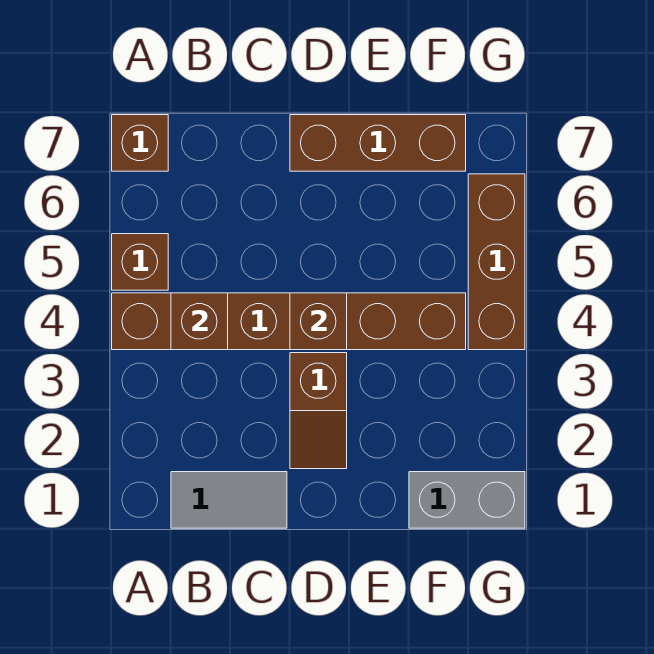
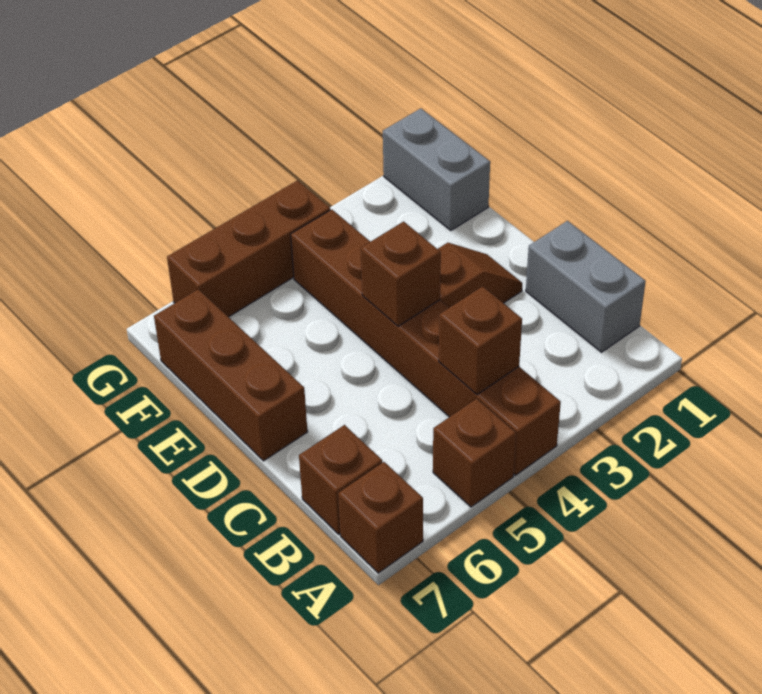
grey tile B1:C1 level 1 -> grey brick B1:C1 level 1
none -> brown brick B7 level 1

